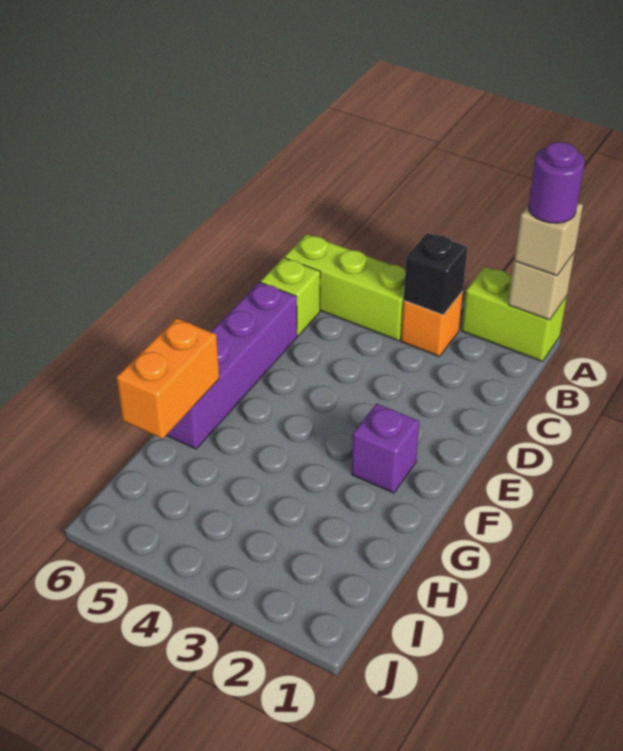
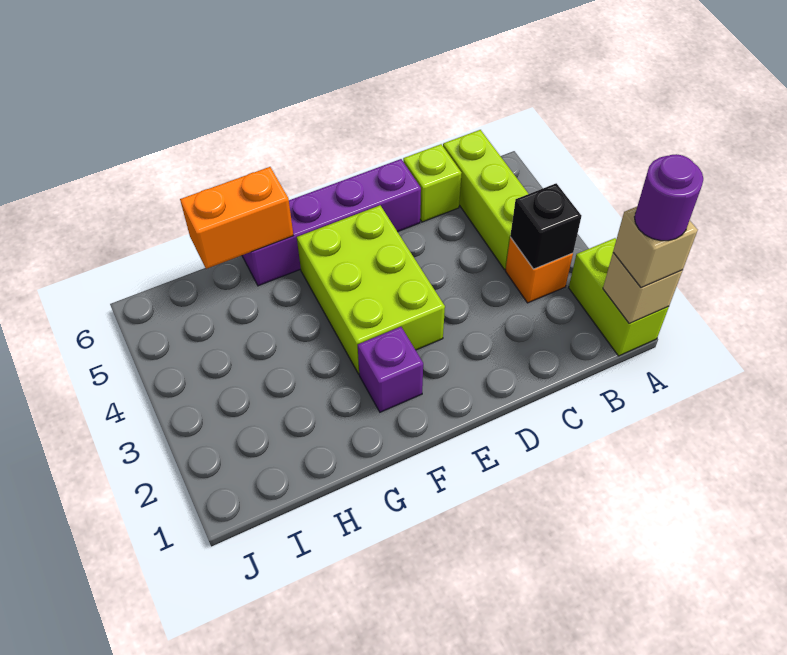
none -> lime brick E3:F5 level 1

